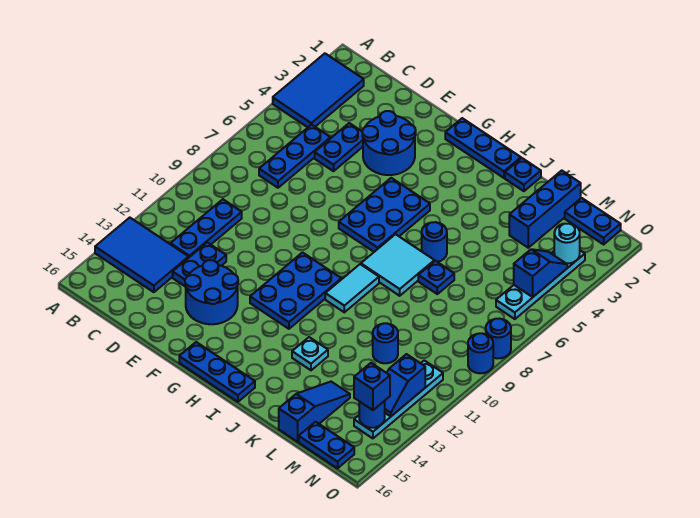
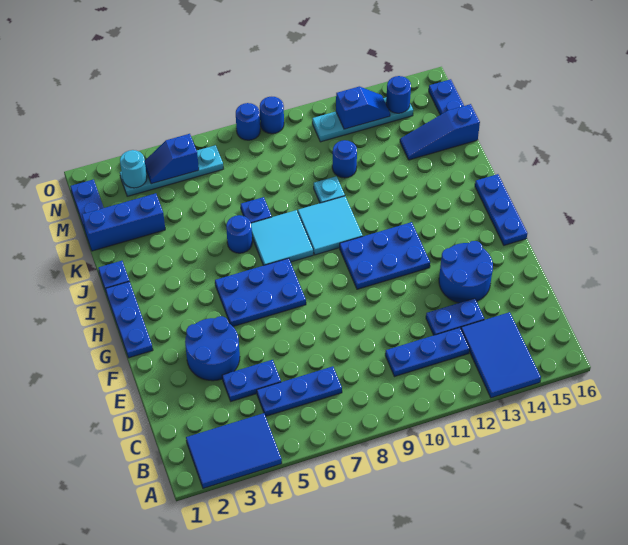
cyan tile I9:I10 level 1 -> cyan tile I9:J10 level 1
cyan plate J13 level 1 -> cyan plate K10 level 1
blue brick N14 level 3 -> none

